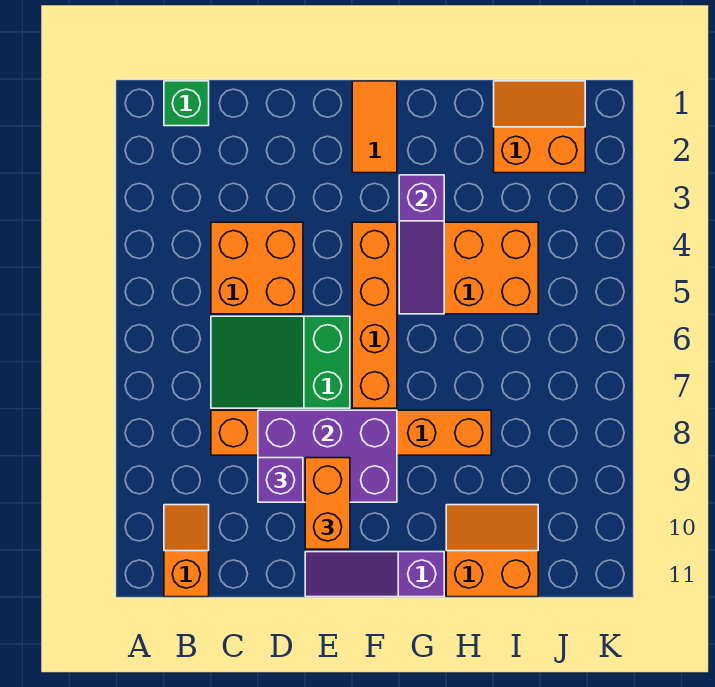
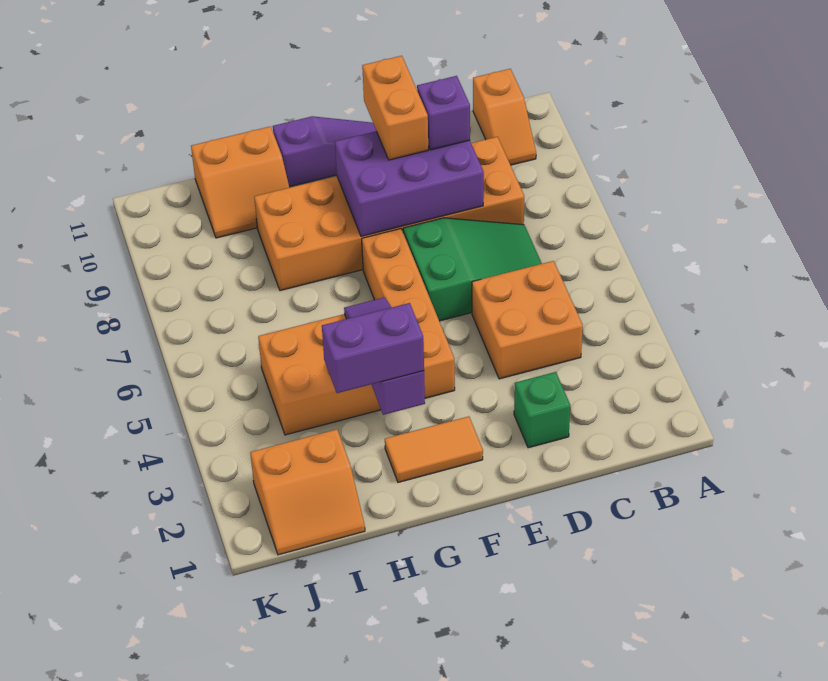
green brick B1 level 1 -> green brick D2 level 1
orange brick C8:H8 level 1 -> orange brick C8:H9 level 1
orange tile F1:F2 level 1 -> orange tile F2:G2 level 1
none -> purple brick G3:H3 level 3

